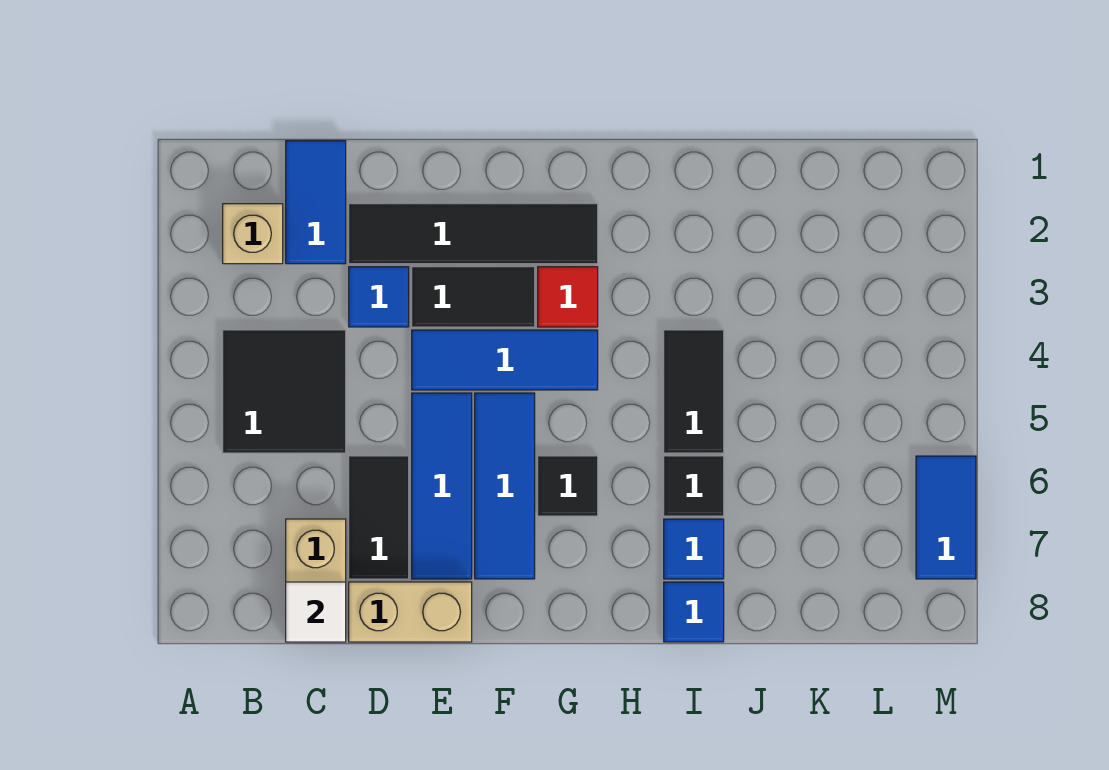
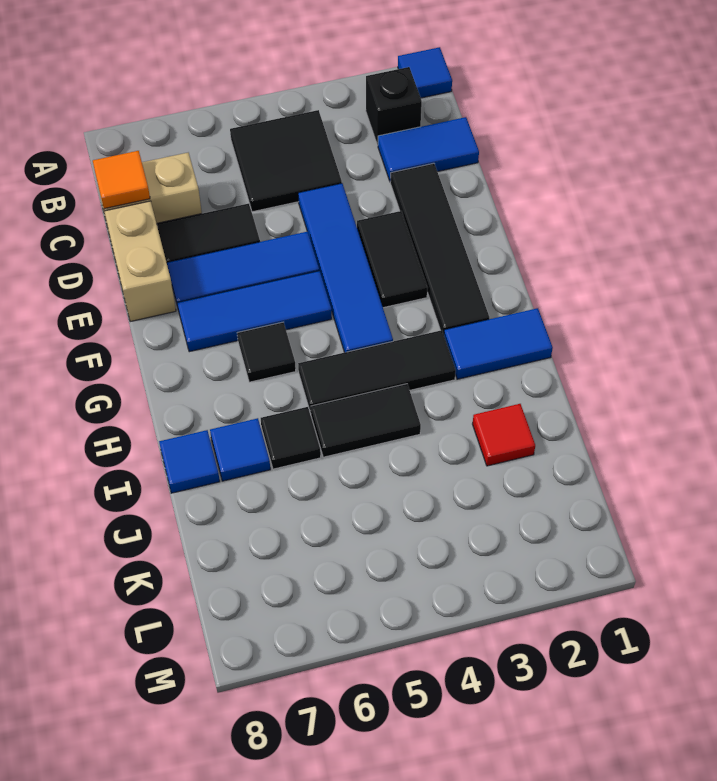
tan brick B2 level 1 -> black brick B2 level 1
white tile C8 level 2 -> orange tile C8 level 2
blue tile D3 level 1 -> blue tile A1 level 1
blue tile E4:G4 level 1 -> blue tile D4:G4 level 1
red tile G3 level 1 -> red tile J2 level 1
none -> black tile H3:H5 level 1
blue tile M6:M7 level 1 -> blue tile H1:H2 level 1

